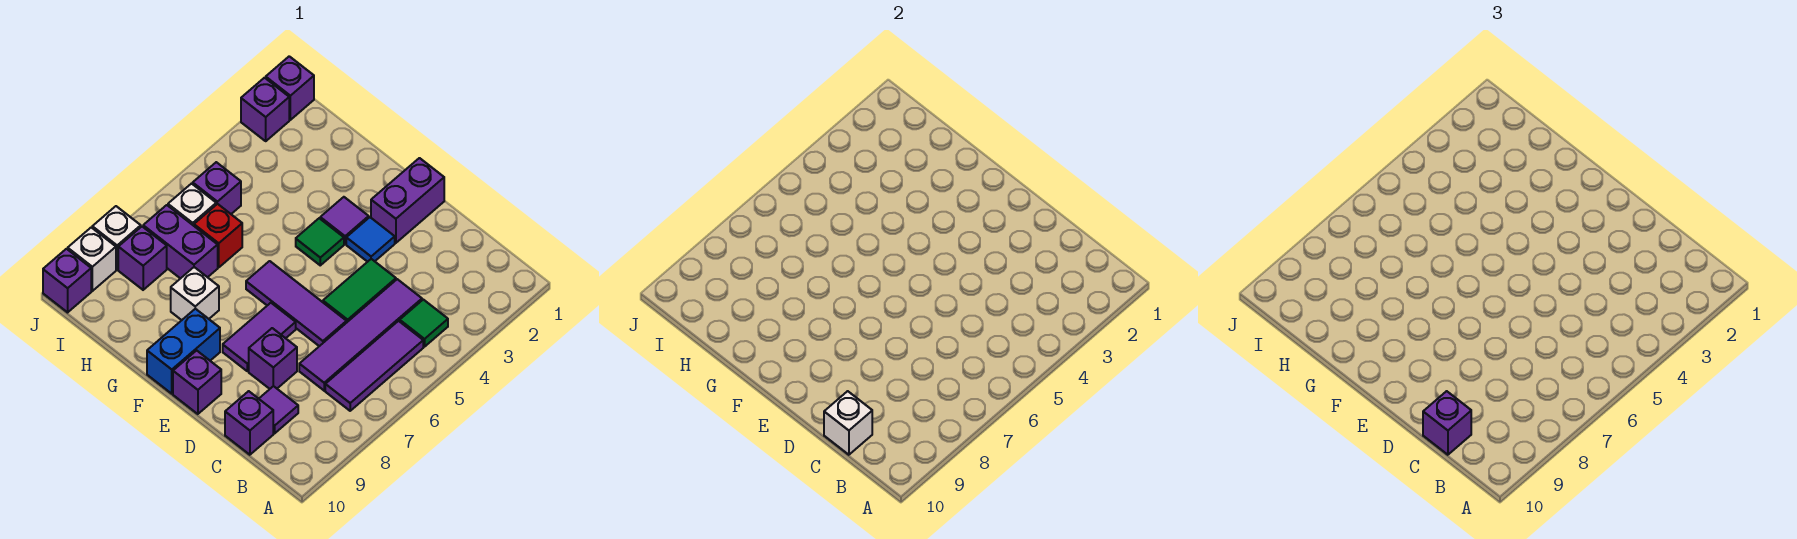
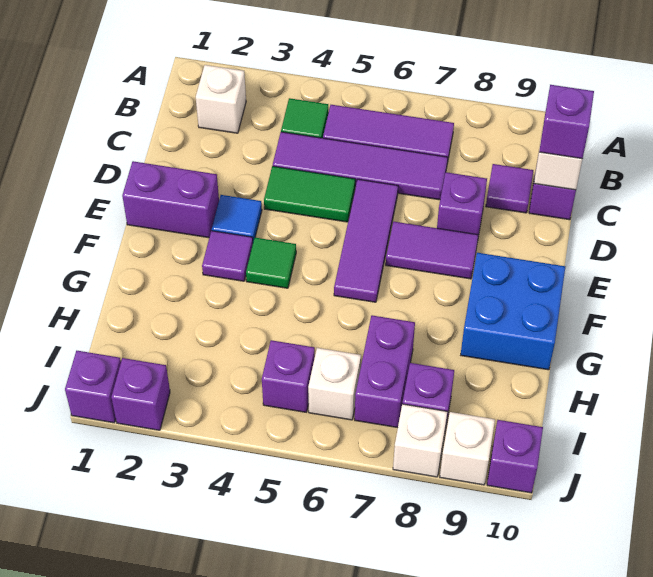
purple brick E10 level 1 -> none
blue brick F9:F10 level 1 -> blue brick F9:G10 level 1
white brick G8 level 1 -> white brick B2 level 1
red brick H6 level 1 -> none

